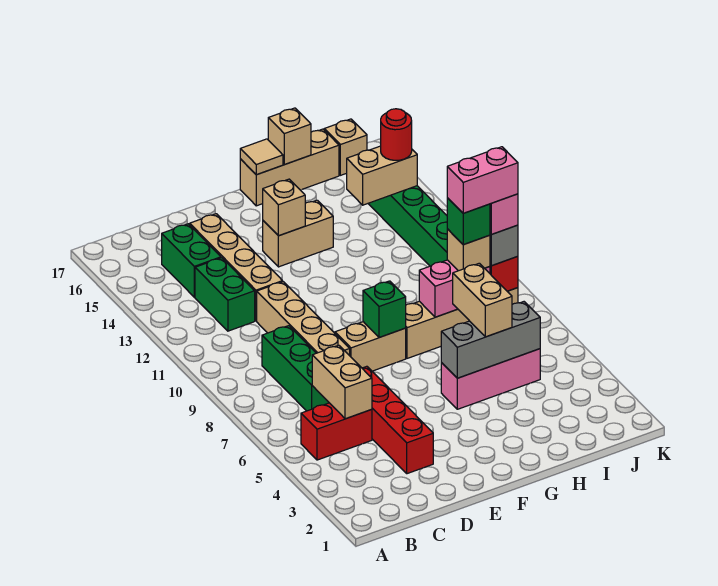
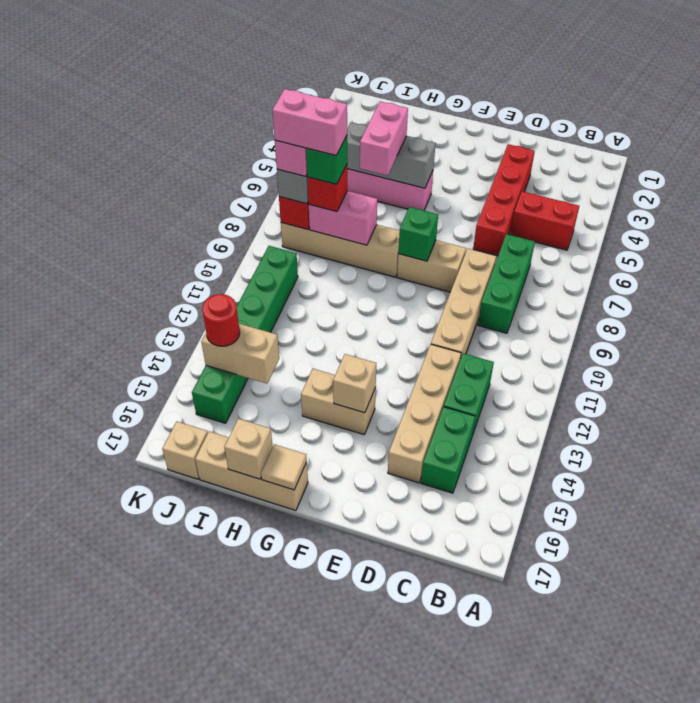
tan brick C5:C6 level 2 -> none
tan brick H5:H6 level 3 -> pink brick H5:H6 level 3
tan brick I8 level 3 -> red brick I8 level 3

